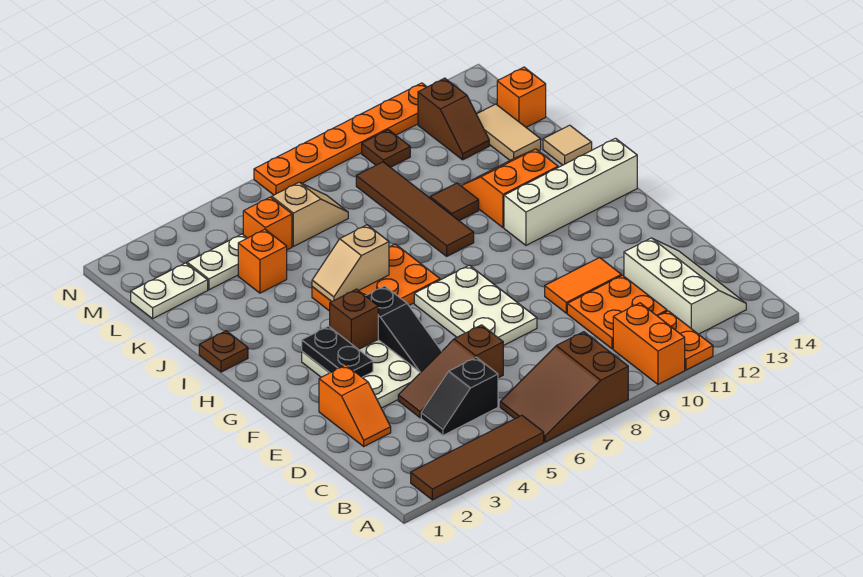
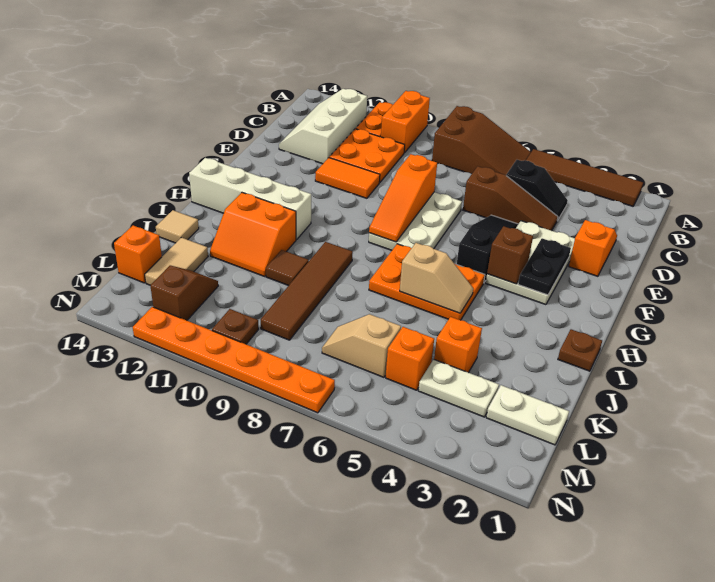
none -> orange slope E8:G8 level 2 top E

